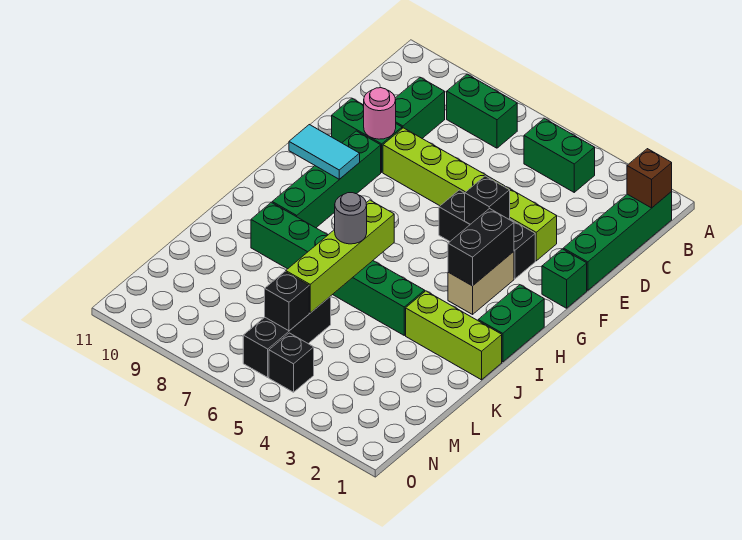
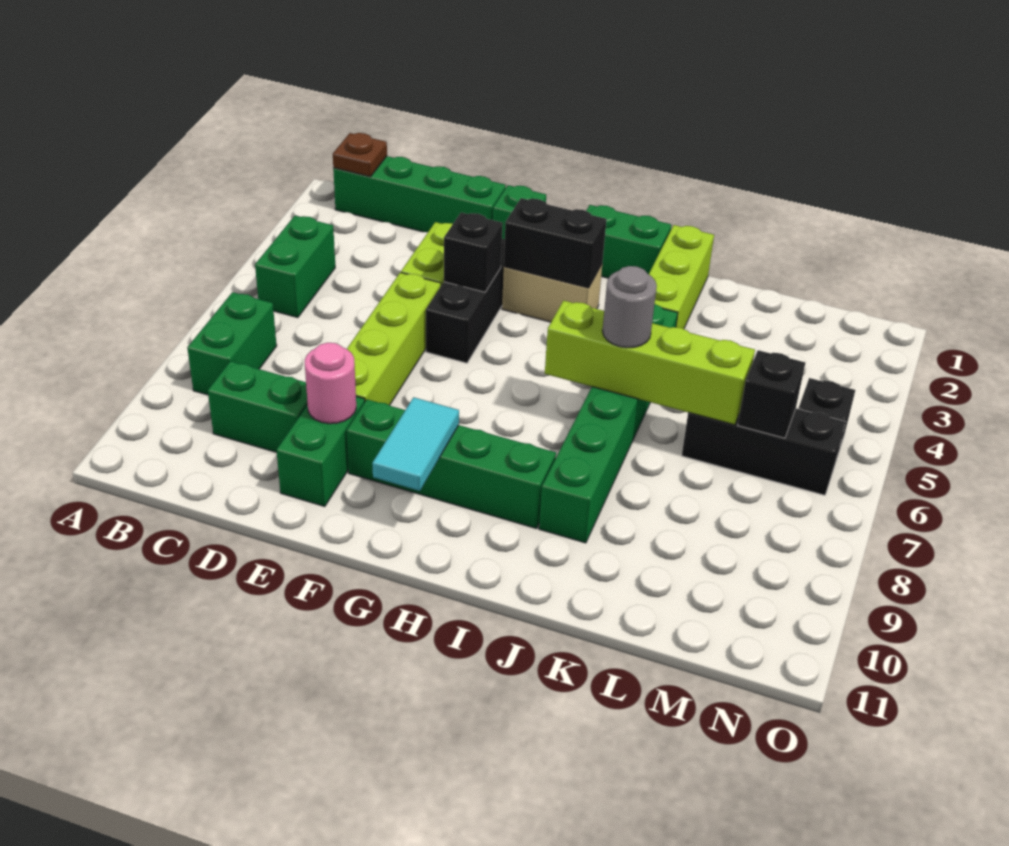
brown brick B1 level 2 -> brown plate B1 level 2

